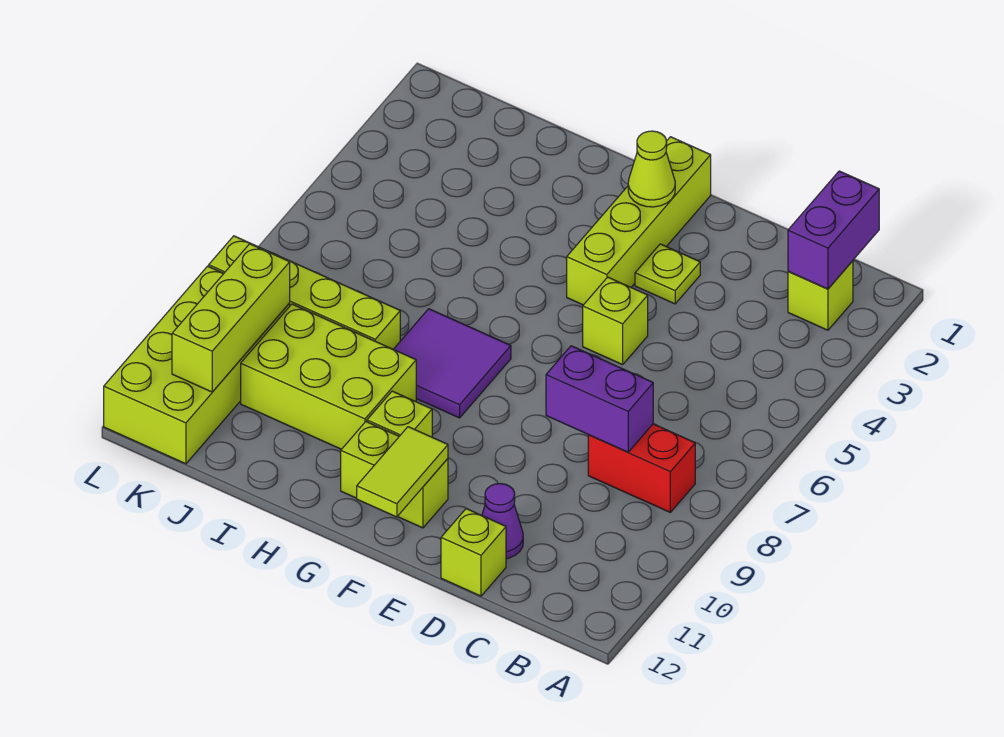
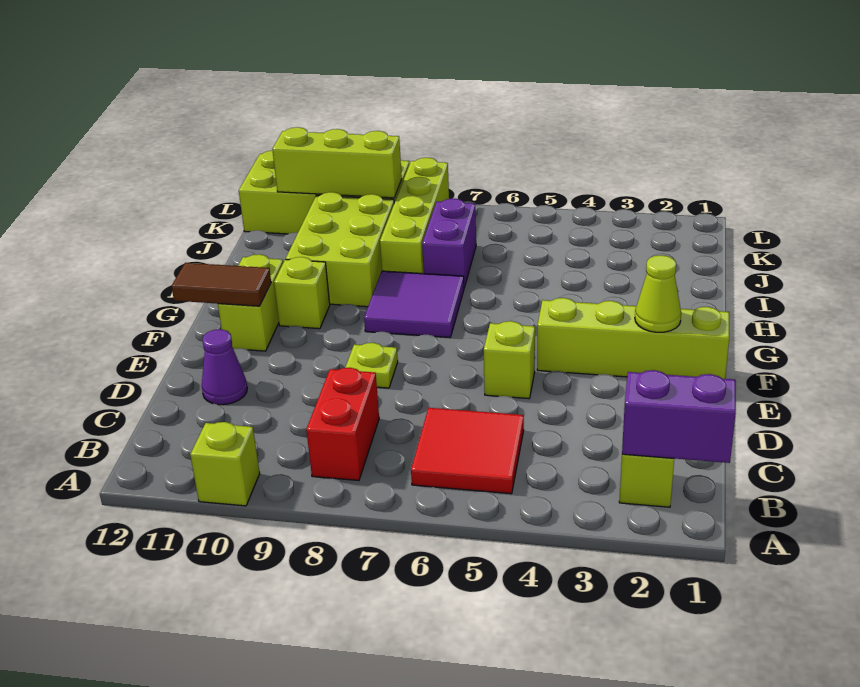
none -> red tile B5:C6 level 1
purple brick C8:D8 level 2 -> purple brick I7:J7 level 1
lime brick D12 level 1 -> lime brick A10 level 1
lime plate E3 level 1 -> lime plate E8 level 1
lime tile F11:F12 level 2 -> brown tile F11:F12 level 2

